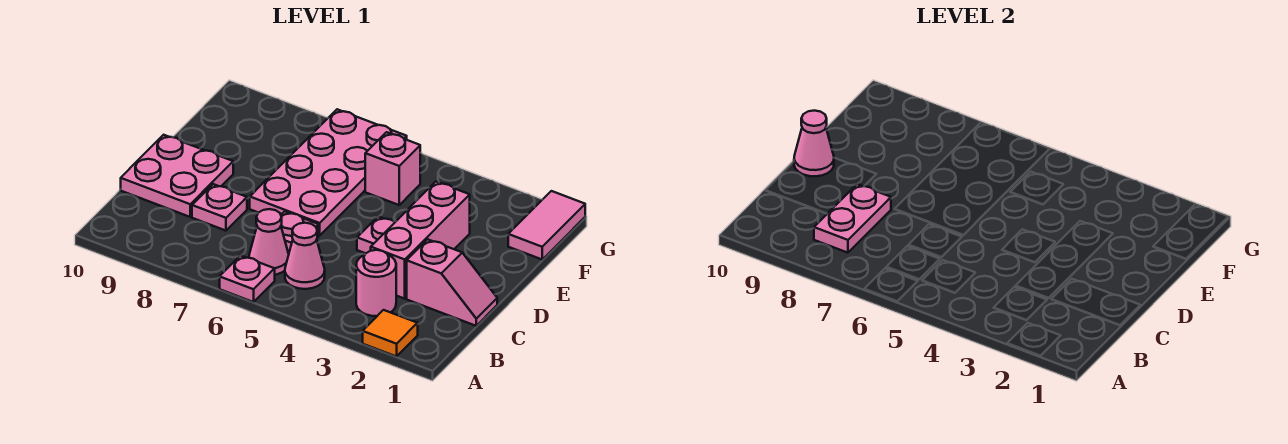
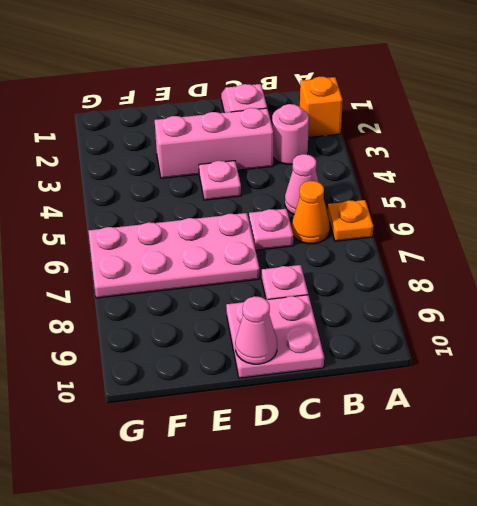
orange tile A2 level 1 -> orange brick A2 level 1
pink plate A6 level 1 -> orange plate A6 level 1
pink cone B6 level 1 -> orange cone B6 level 1
pink plate B8:C8 level 2 -> none
pink tile F1:G1 level 1 -> none
pink brick F5 level 1 -> none

